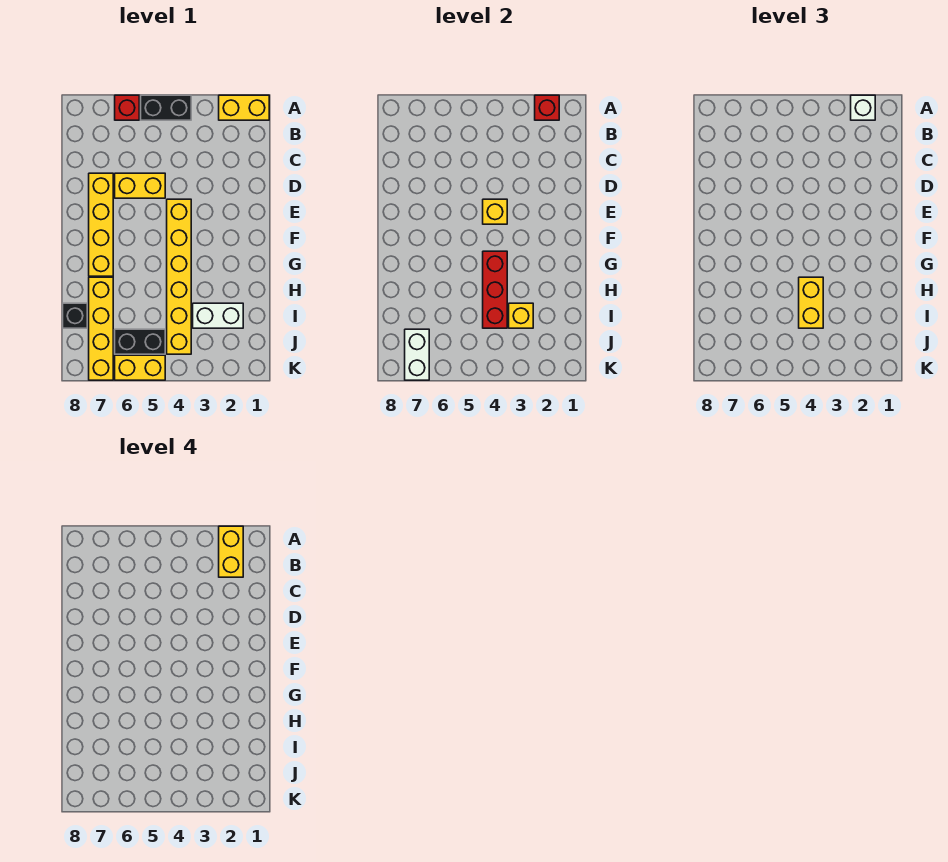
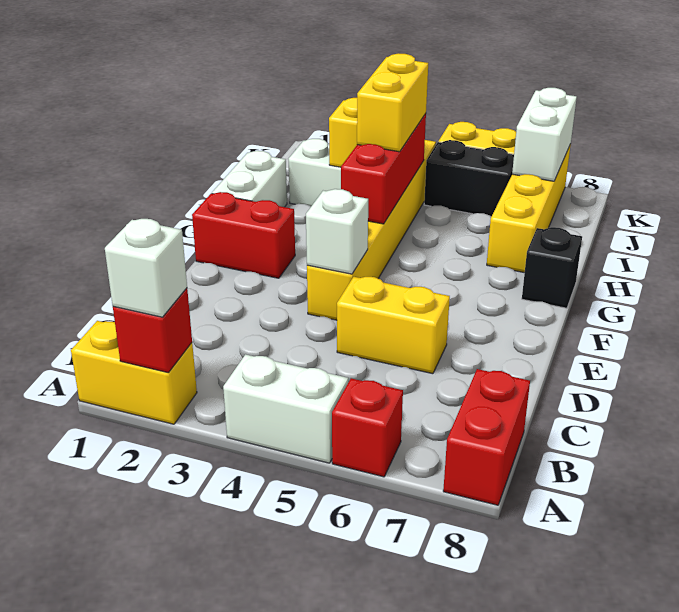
yellow brick A2:B2 level 4 -> none
black brick A4:A5 level 1 -> white brick A4:A5 level 1
none -> red brick A8:B8 level 1
yellow brick D7:G7 level 1 -> none
yellow brick E4 level 2 -> white brick E4 level 2
none -> red brick F1:F2 level 1
none -> white brick G1:H1 level 1
black brick I8 level 1 -> black brick G8 level 1

